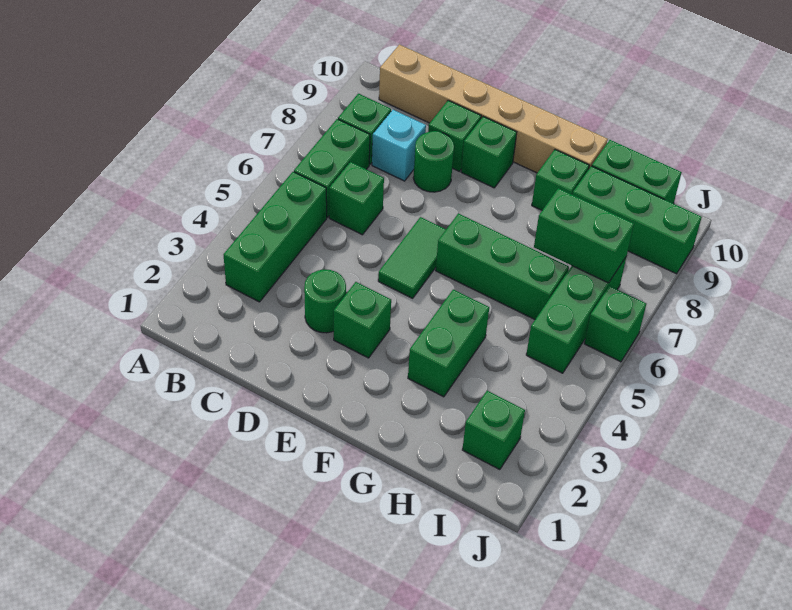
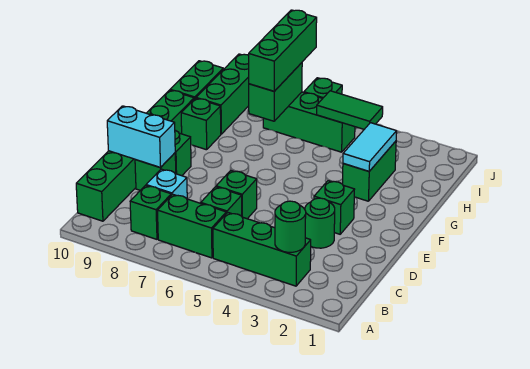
tan brick B10:G10 level 1 -> green brick B10:G10 level 1
green round brick D8 level 1 -> green round brick B3 level 2
none -> cyan brick D9:D10 level 2
green tile E5:E6 level 1 -> green tile I4:I5 level 2
green brick F6:H6 level 1 -> green brick H7:J7 level 3
green brick G3:G4 level 1 -> green brick G3:H3 level 1
none -> cyan tile G3:H3 level 2
green brick I2 level 1 -> green brick D6 level 1

